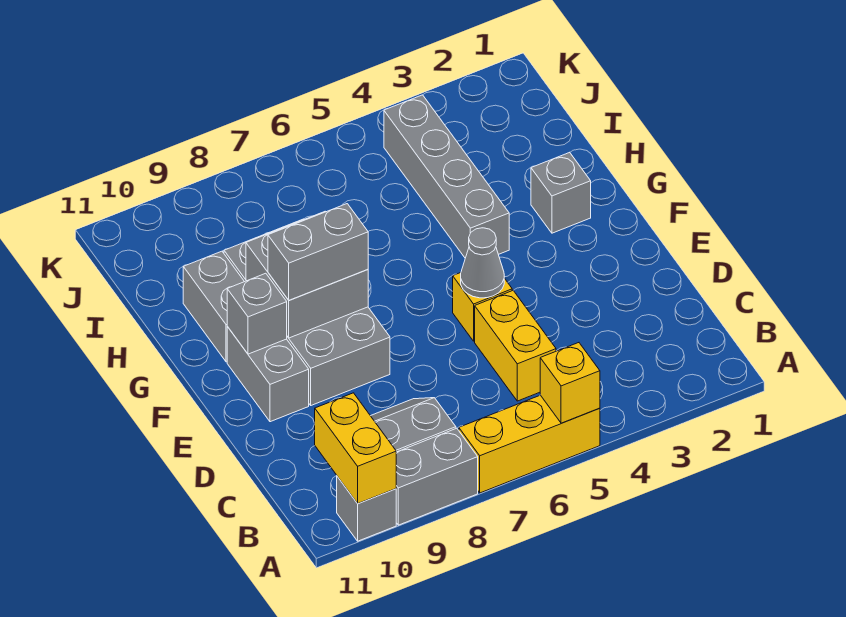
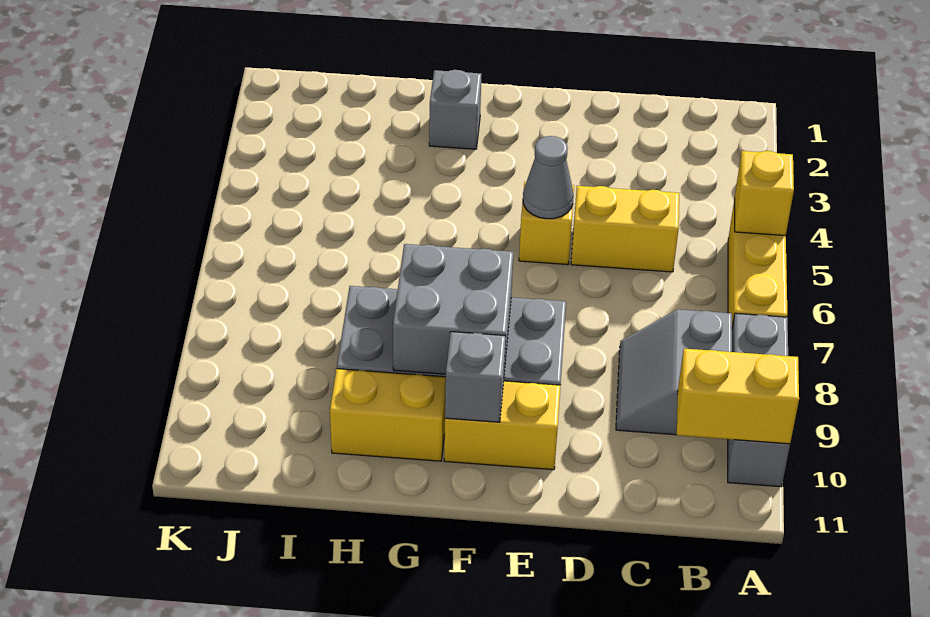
grey brick E10:F10 level 1 -> yellow brick E10:F10 level 1
grey brick F8:F9 level 3 -> none
grey brick G4:J4 level 1 -> none
grey brick G10:H10 level 1 -> yellow brick G10:H10 level 1

